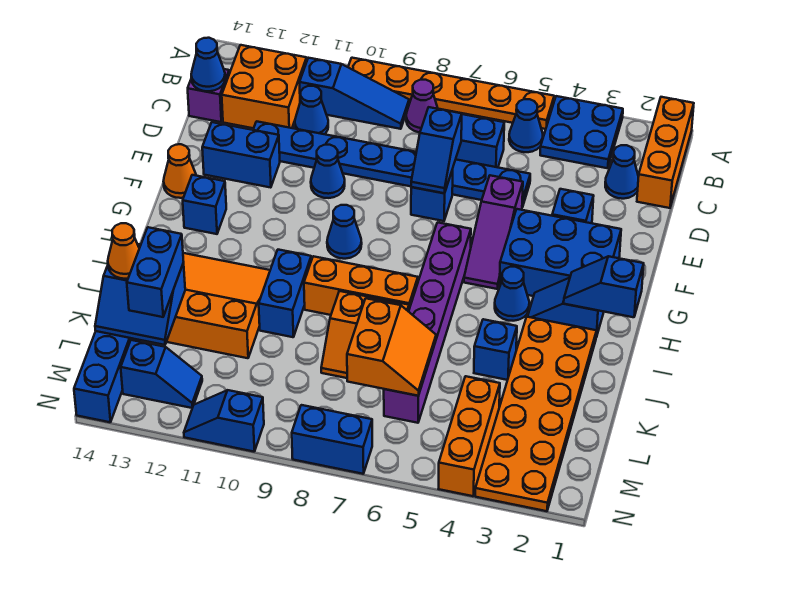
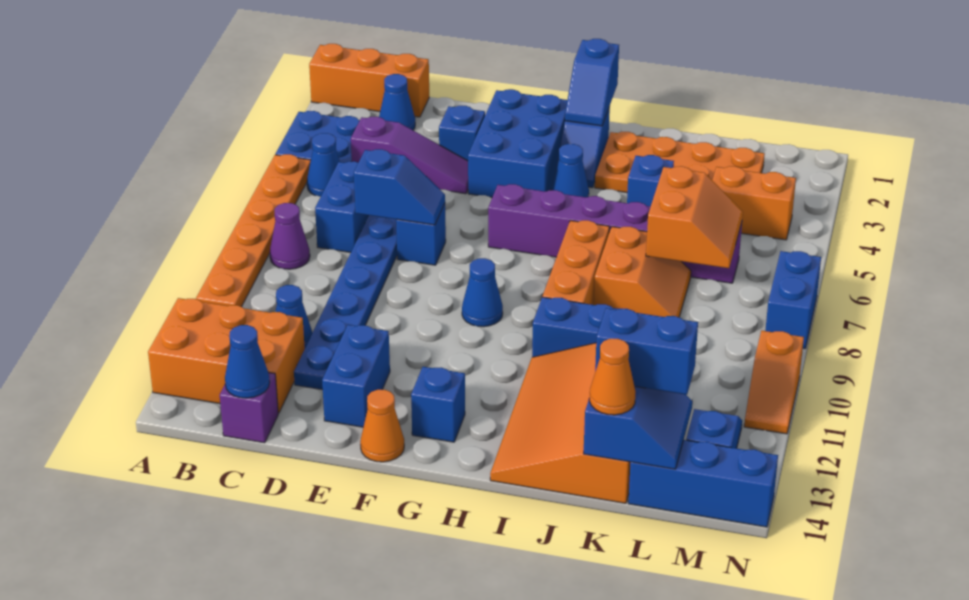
blue slope B9:B11 level 1 top 11 -> none
orange brick B12:C13 level 1 -> orange brick A12:C13 level 1
purple slope E5:G5 level 1 top E -> purple slope C4:E4 level 1 top C
blue cone E10 level 1 -> none
orange plate I2:N3 level 1 -> orange plate I2:L3 level 1
orange slope K6:L7 level 2 top 7 -> orange slope K6:L7 level 2 top K
orange brick L4:N4 level 1 -> orange brick L4:M4 level 1
blue slope N10:N11 level 1 top 10 -> orange slope N10:N11 level 1 top 10

